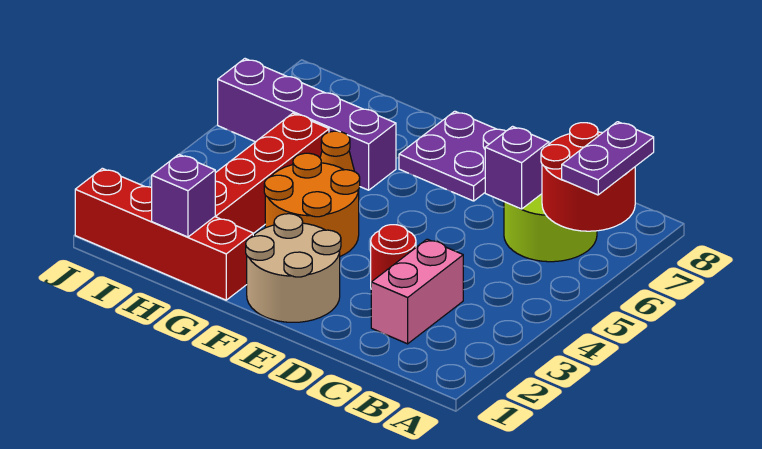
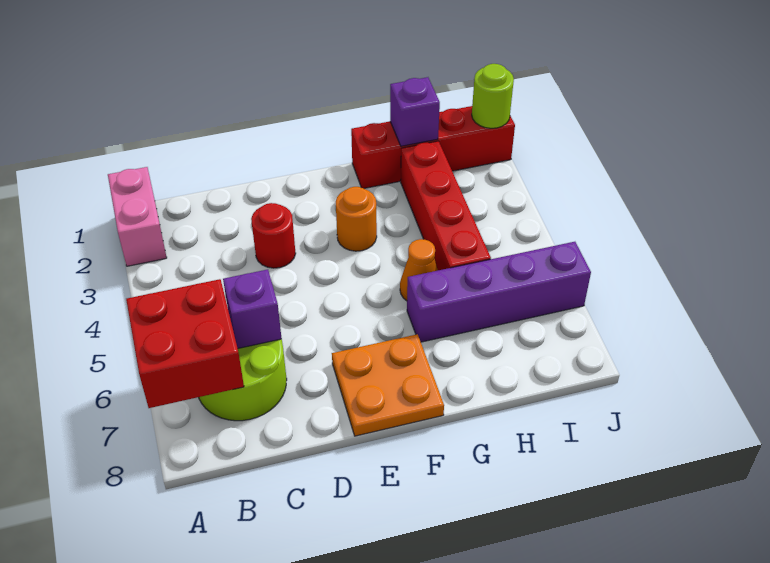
red round brick A6:B7 level 2 -> red brick A6:B7 level 2
purple plate A6:A7 level 3 -> none
pink brick C2:C3 level 1 -> pink brick A1:A2 level 1
tan round brick E1:F2 level 1 -> none
purple plate E7:F8 level 1 -> orange plate E7:F8 level 1
orange round brick F3:G4 level 1 -> orange round brick F3 level 1
none -> lime round brick J1 level 2

